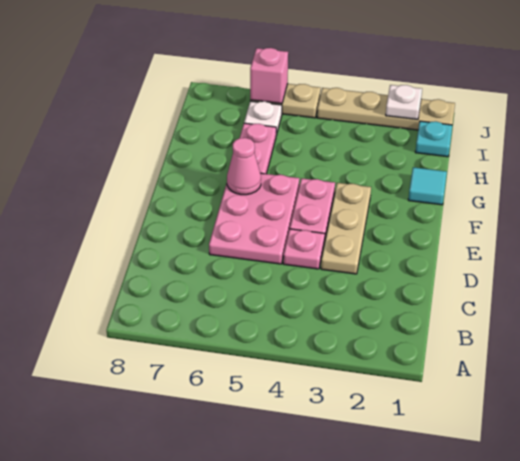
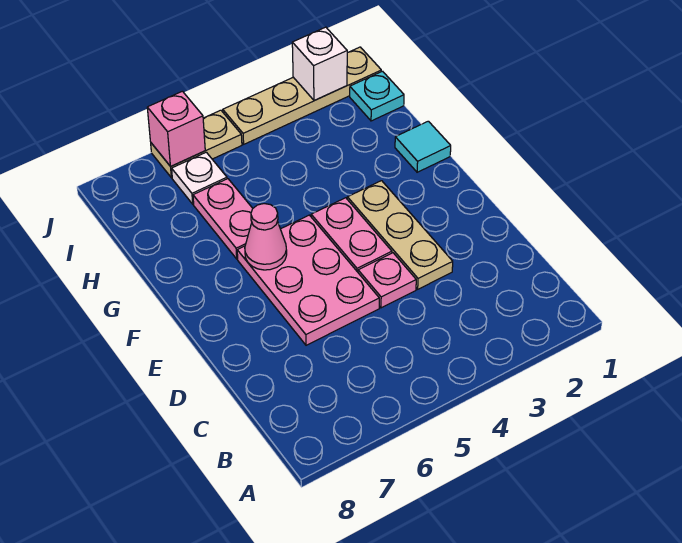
white plate J2 level 2 -> white brick J2 level 2

